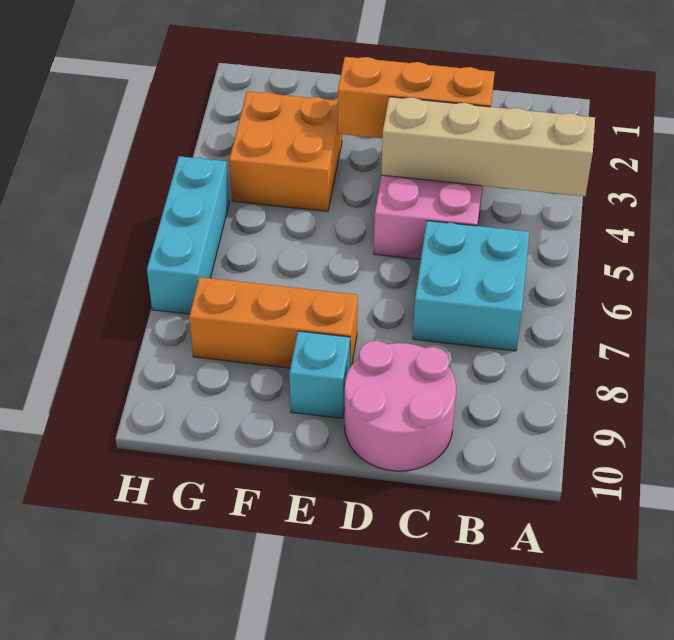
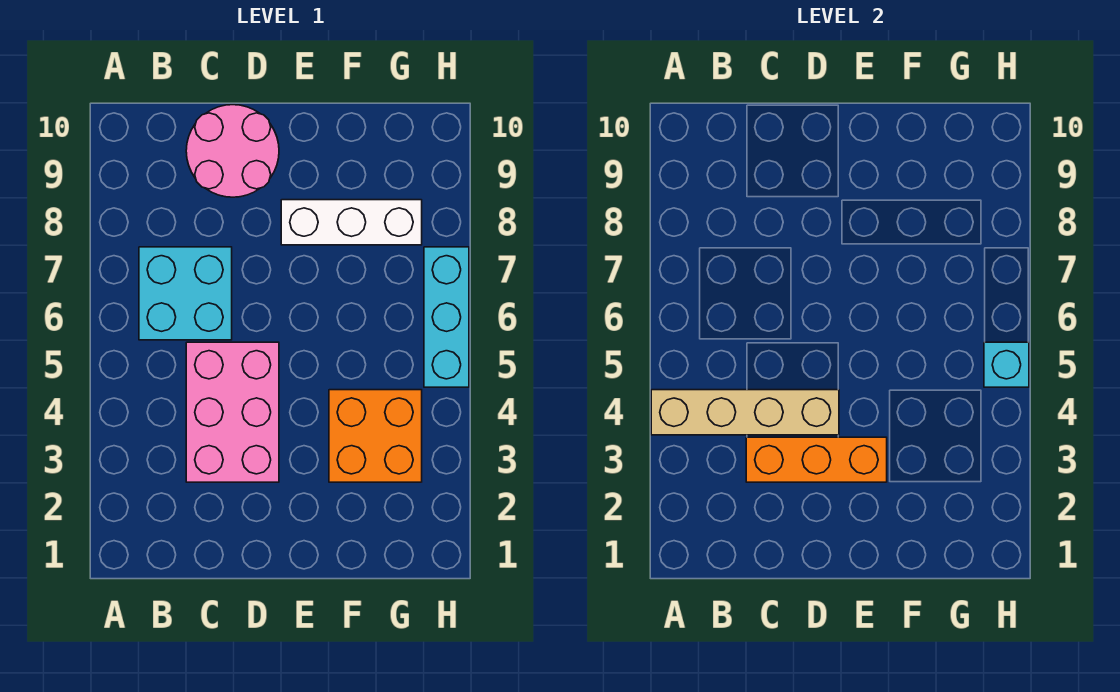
orange brick E8:G8 level 1 -> white brick E8:G8 level 1
cyan brick E9 level 1 -> cyan brick H5 level 2

